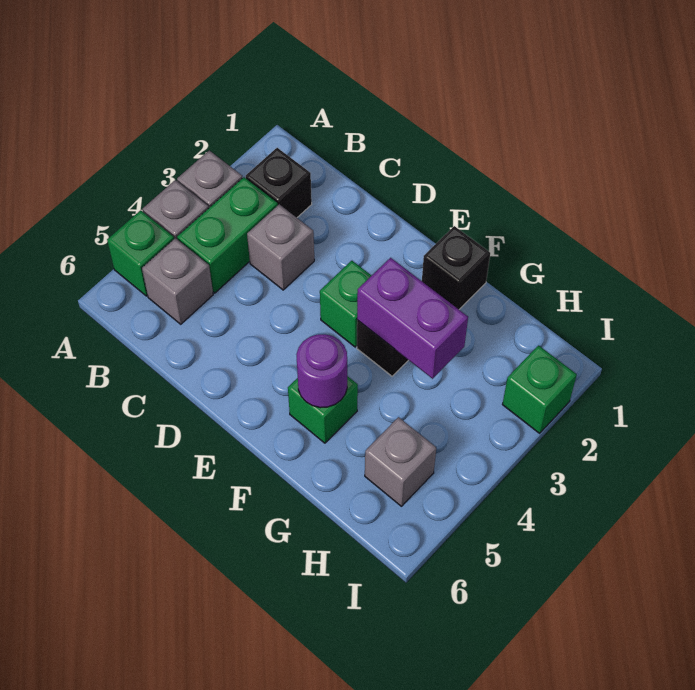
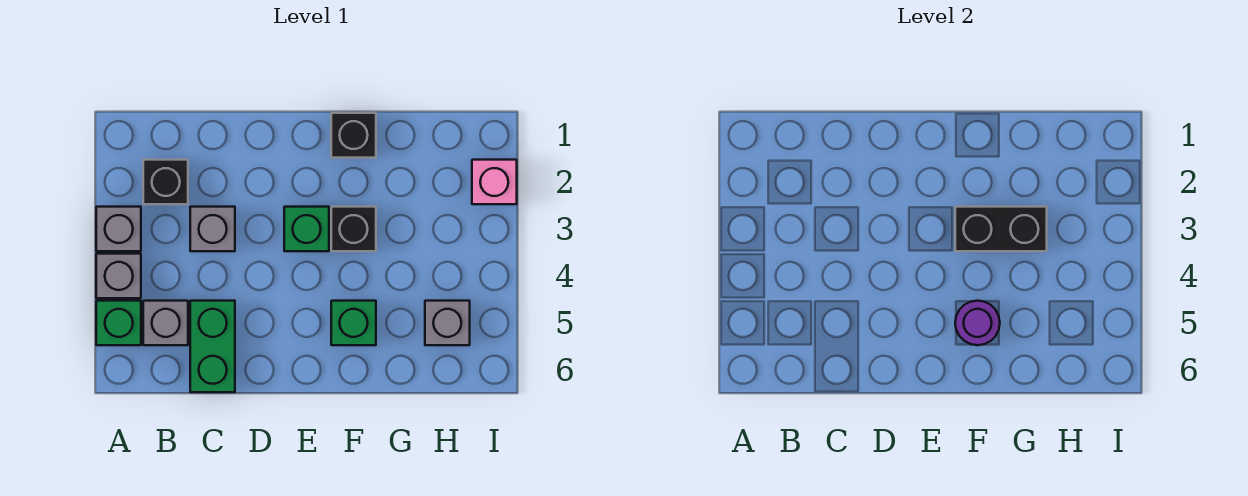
green brick B3:B4 level 1 -> green brick C5:C6 level 1
purple brick F3:G3 level 2 -> black brick F3:G3 level 2
green brick I2 level 1 -> pink brick I2 level 1

